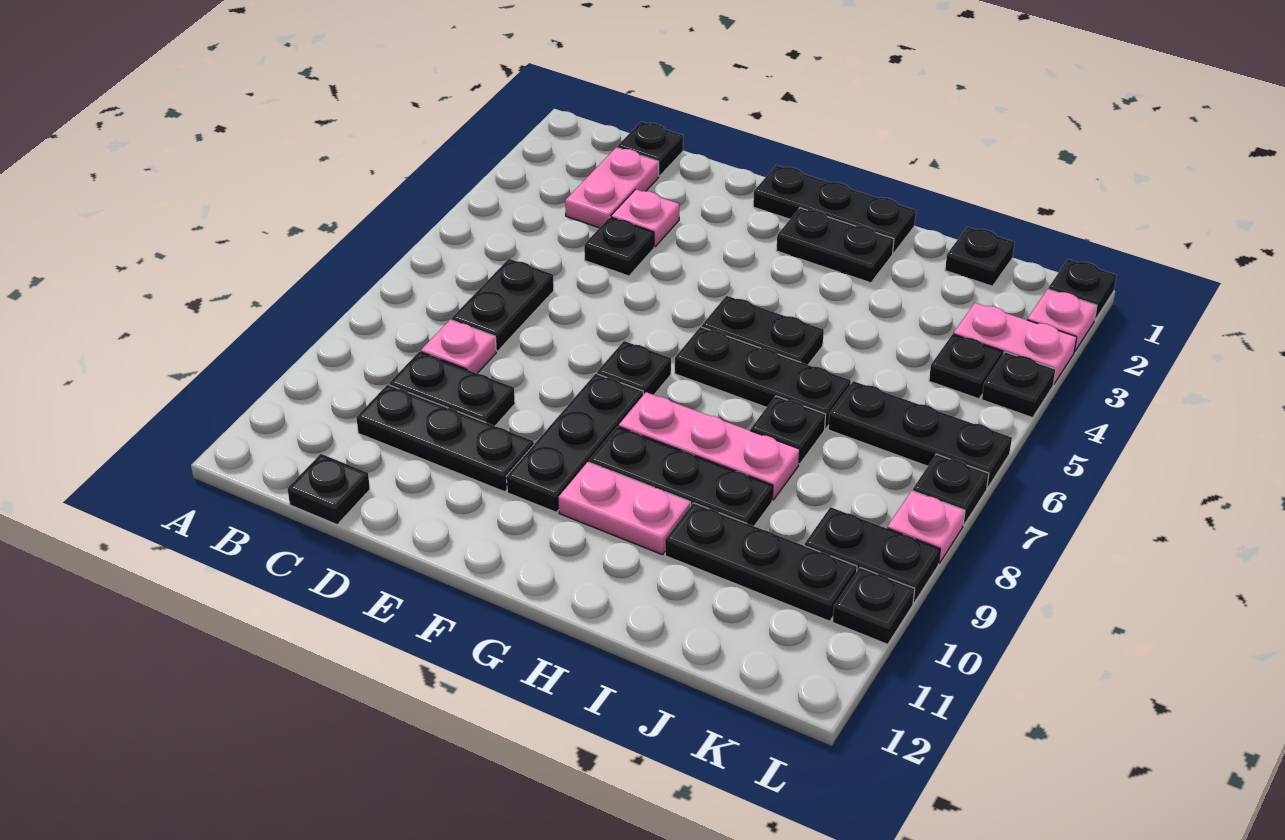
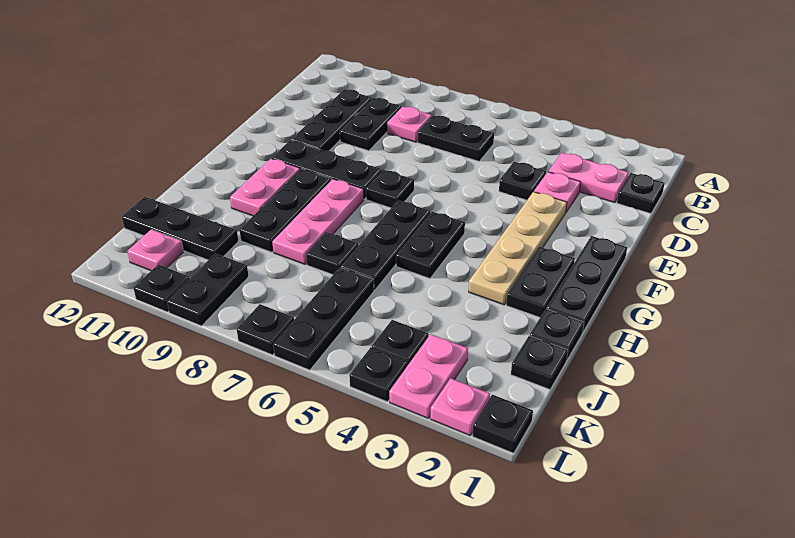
black plate C12 level 1 -> black plate I1 level 1
none -> tan plate E3:H3 level 1
black plate I10:K10 level 1 -> black plate J10:J12 level 1
pink plate L8 level 1 -> pink plate K11 level 1

